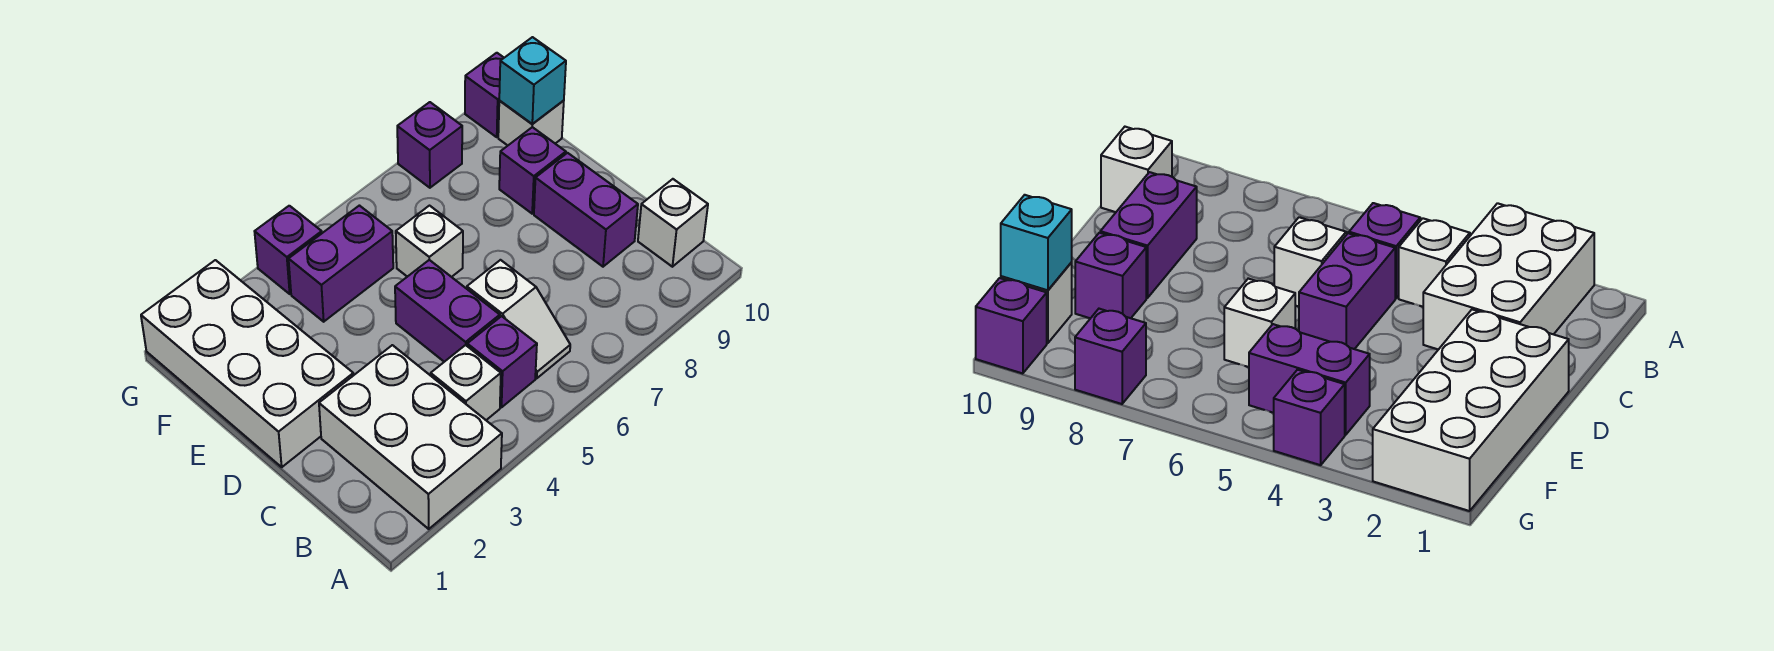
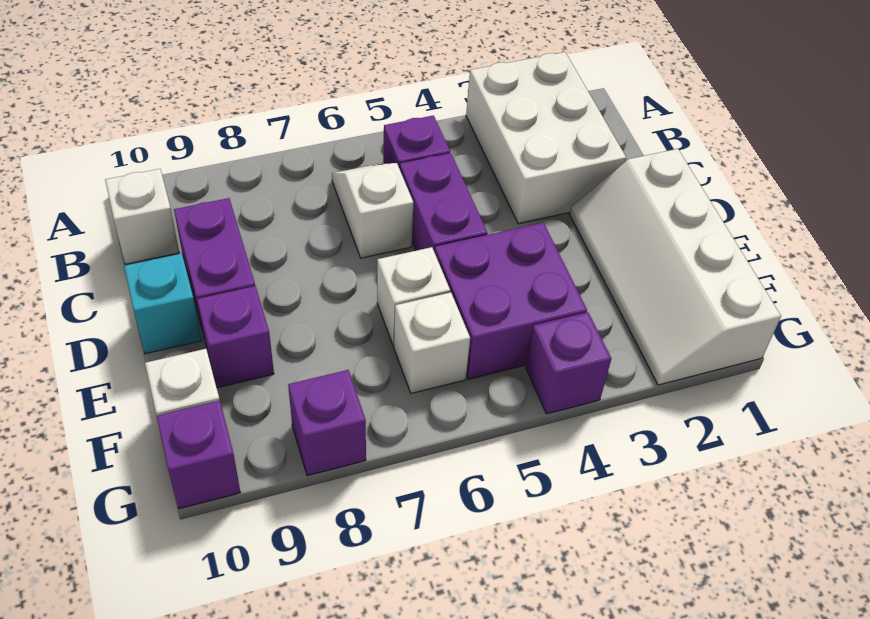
white brick B4 level 1 -> white brick F6 level 1
white brick D1:G2 level 1 -> white slope D1:G2 level 1 top 1
purple brick F4:F5 level 1 -> purple brick E4:F5 level 1
cyan brick F10 level 2 -> cyan brick D10 level 1

